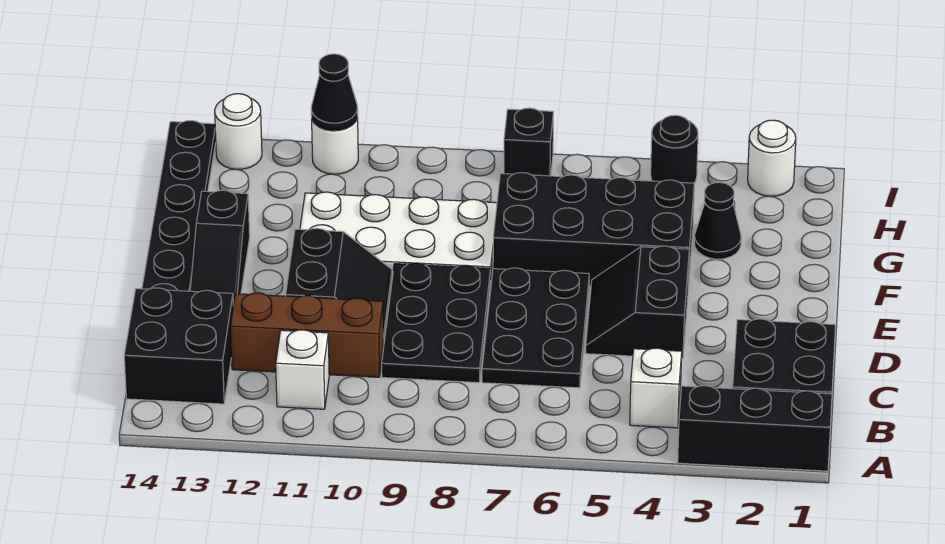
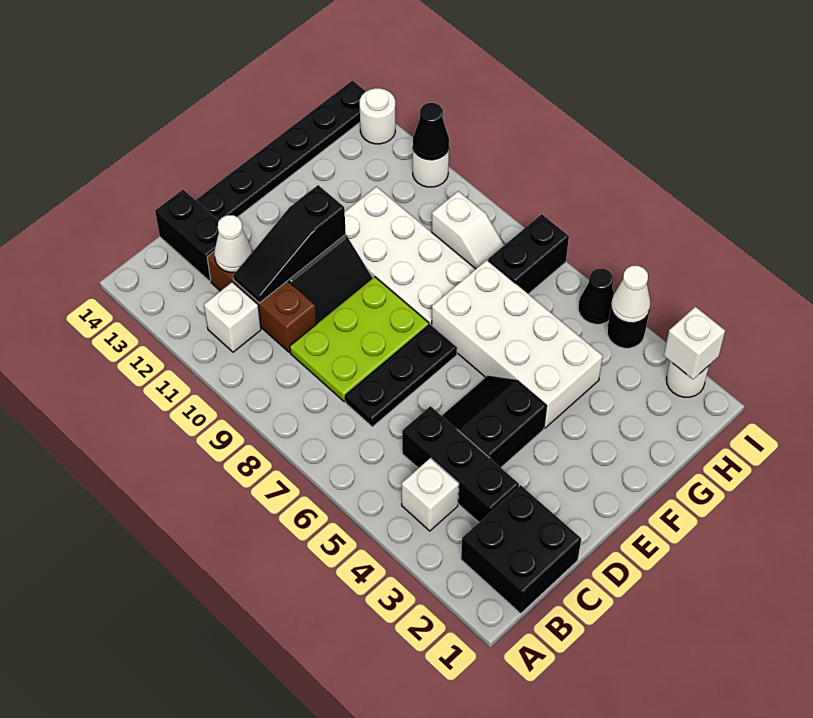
black brick A1:A3 level 1 -> black brick C3:C5 level 1
black brick B13:C14 level 1 -> black brick C13:C14 level 1
black plate C6:E7 level 1 -> black plate C7:E7 level 1
black plate C8:E9 level 1 -> lime plate C8:E9 level 1
none -> white cone C12 level 2
black slope D13:F13 level 1 top F -> black slope C11:E11 level 2 top E
black brick F4:G7 level 1 -> white brick F4:G7 level 1
black cone G3 level 1 -> black cone I5 level 1
none -> white slope H8:H9 level 1 top 9
none -> white brick I2 level 2
none -> white cone I4 level 2
black brick I7 level 1 -> black brick H7:I7 level 1

